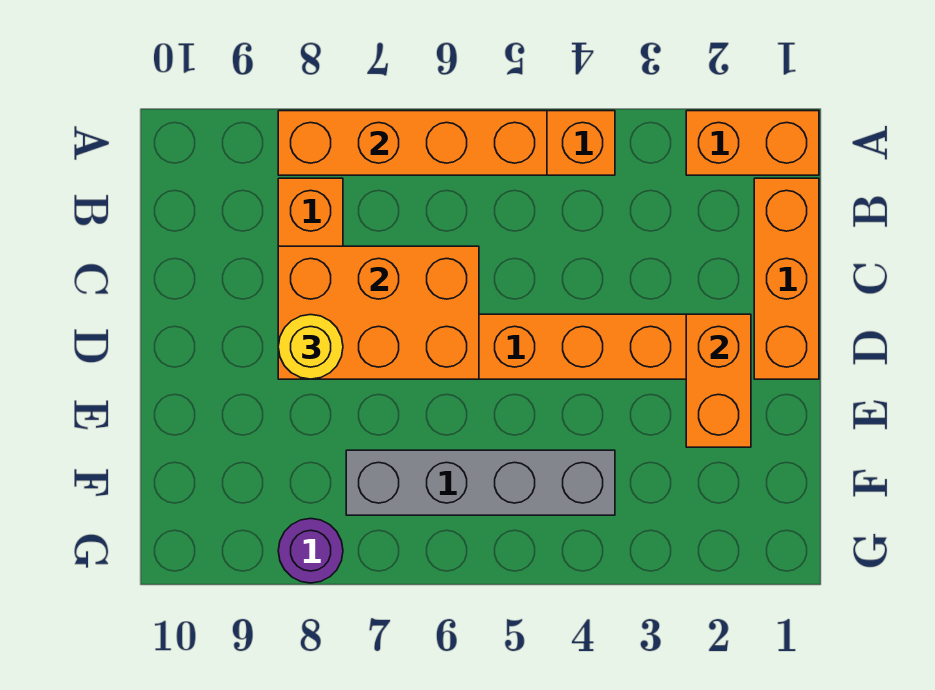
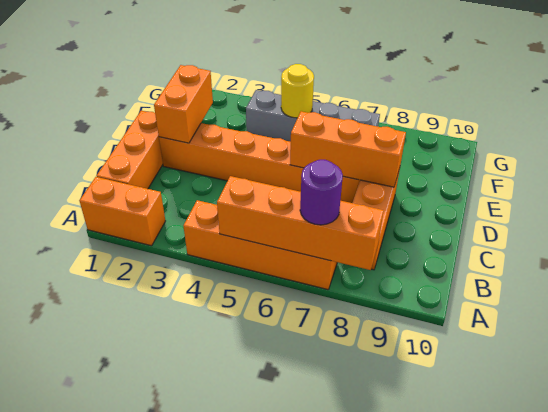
orange brick C6:D8 level 2 -> orange brick D6:D8 level 2
yellow round brick D8 level 3 -> yellow round brick F5 level 2
purple round brick G8 level 1 -> purple round brick A7 level 3

